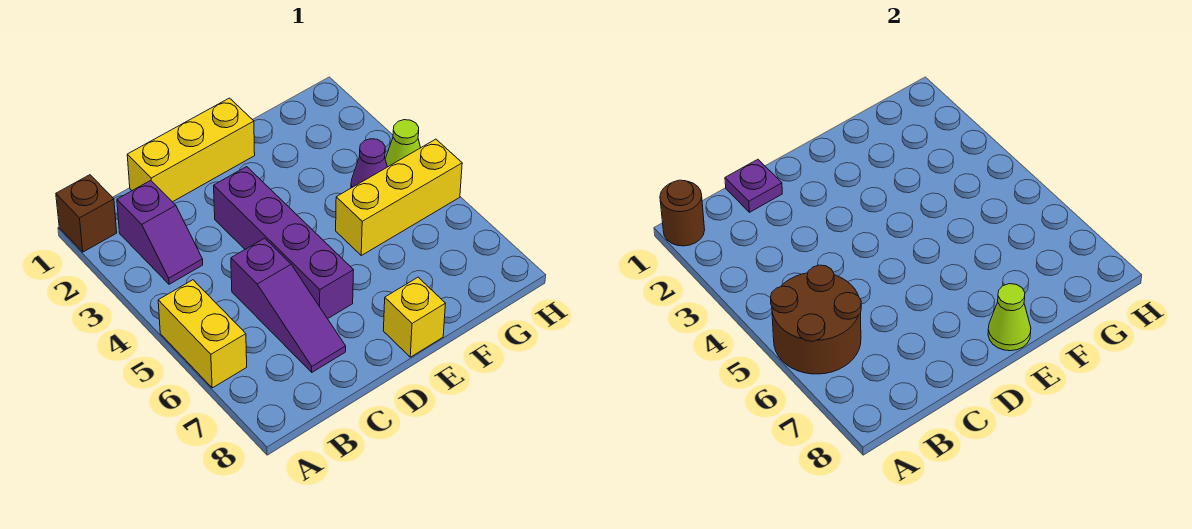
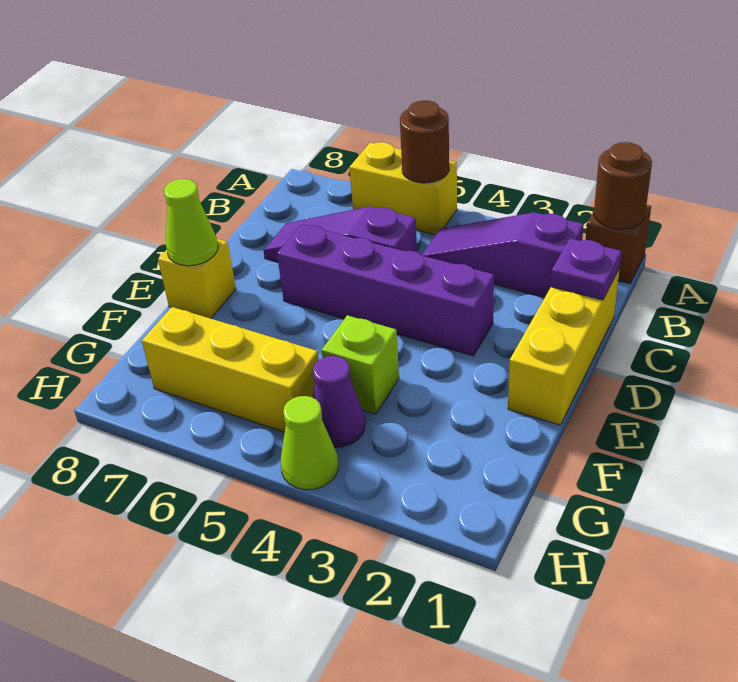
brown round brick A5:B6 level 2 -> brown round brick A5 level 2
purple slope B2:B3 level 1 top 2 -> purple slope B2:B4 level 1 top 2
none -> lime brick F4 level 1
yellow brick F5:H5 level 1 -> yellow brick G5:G7 level 1

